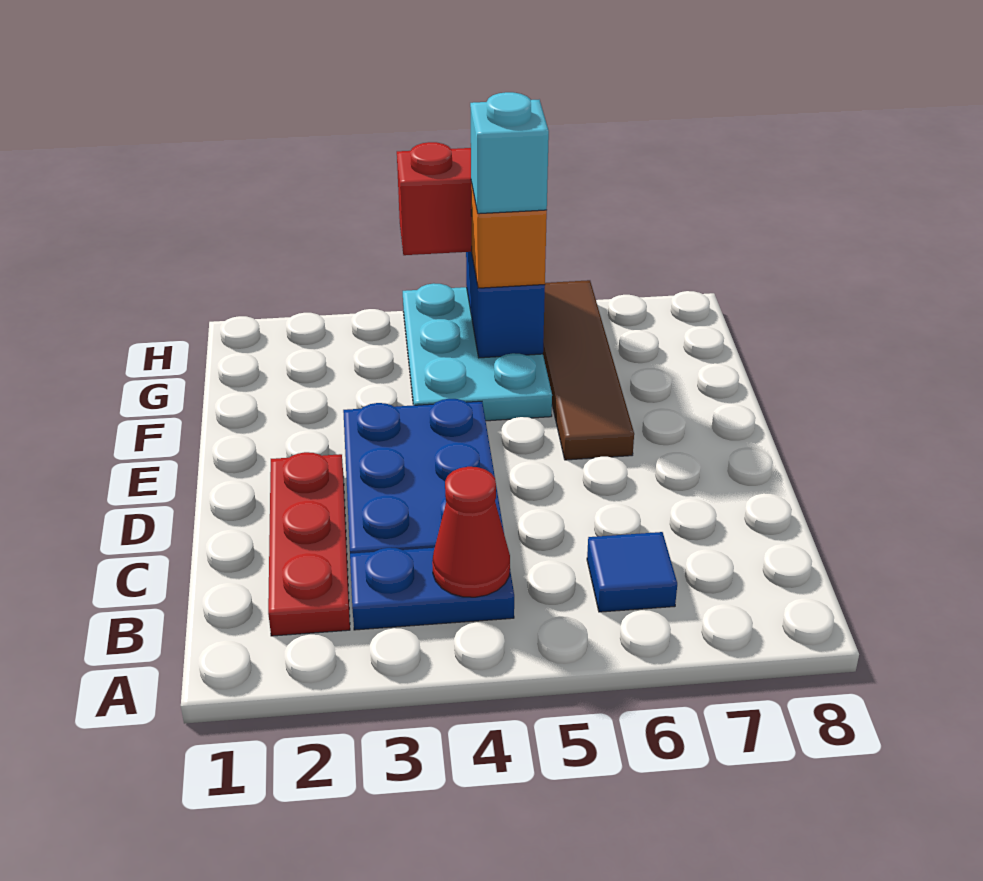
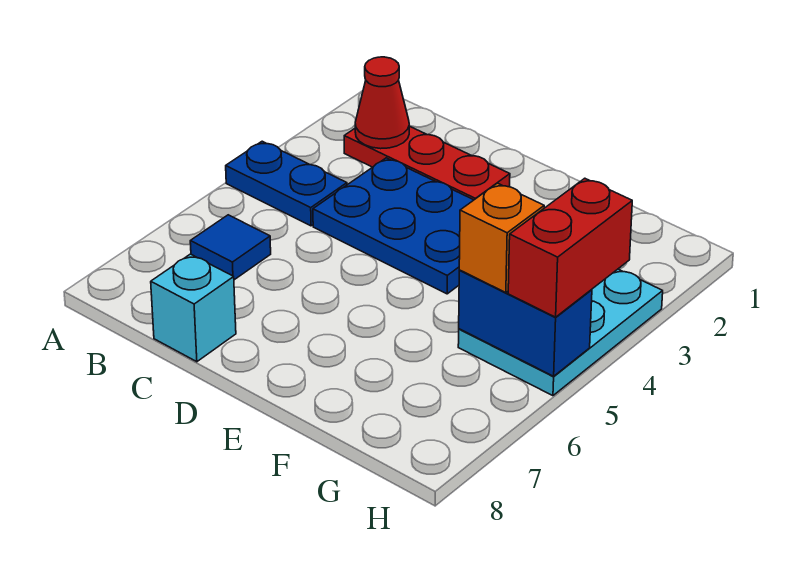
blue plate B3:B4 level 1 -> blue plate A4:B4 level 1
red cone B4 level 2 -> red cone B2 level 2
brown tile E6:H6 level 1 -> none
cyan plate F4:H5 level 1 -> cyan plate G3:H5 level 1
cyan brick G5 level 4 -> cyan brick C8 level 1

